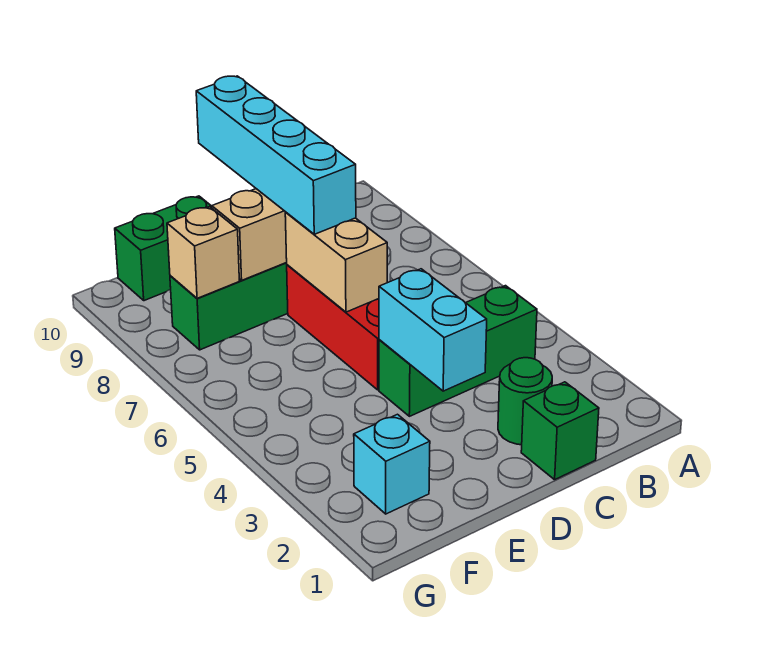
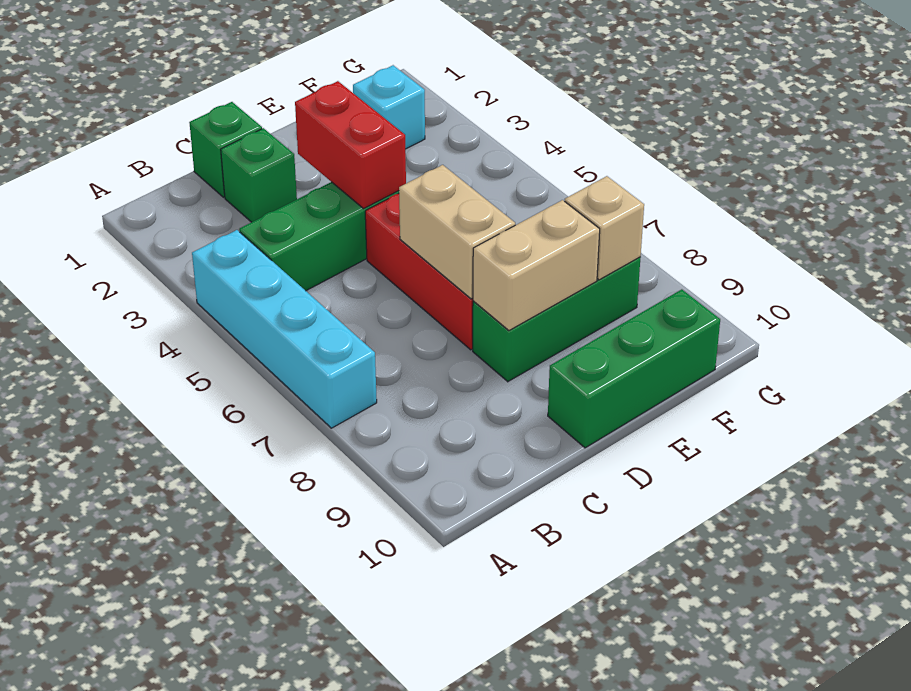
green round brick C2 level 1 -> green brick C2 level 1
cyan brick D3:D4 level 2 -> red brick D3:D4 level 2
cyan brick D7:D10 level 3 -> cyan brick A4:A7 level 1
green brick E10:F10 level 1 -> green brick D10:F10 level 1

